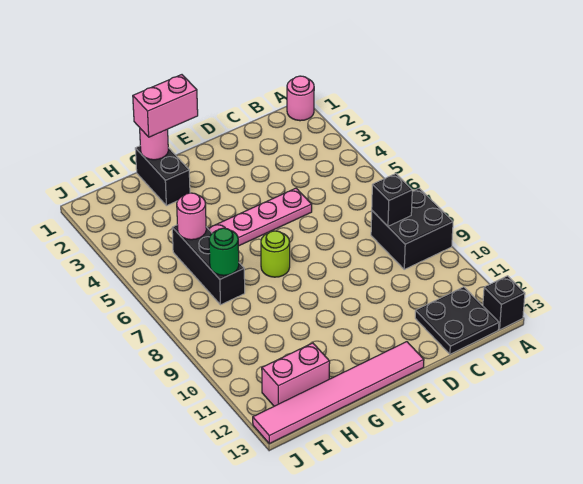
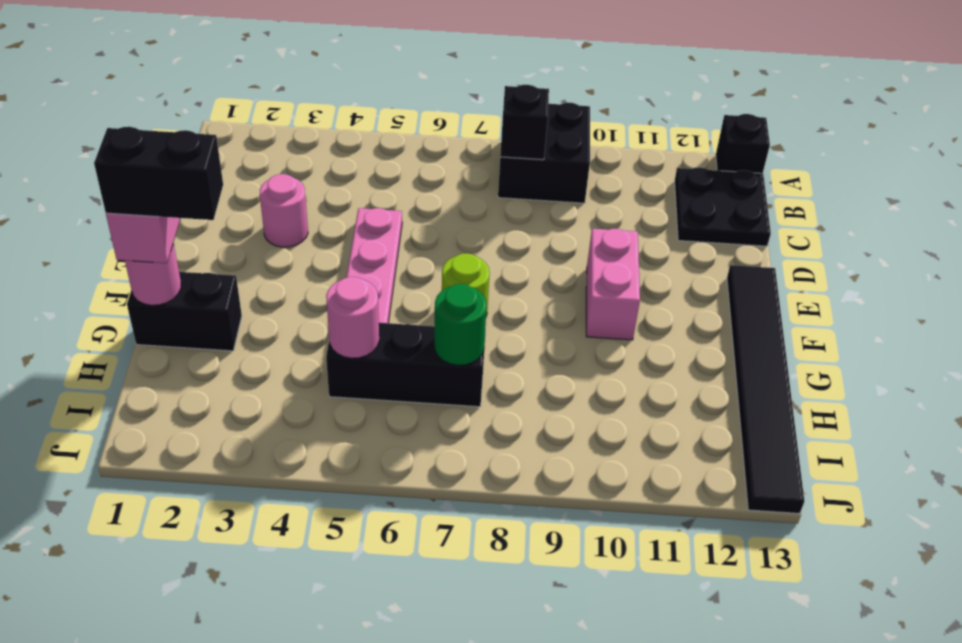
pink round brick A1 level 1 -> pink round brick D3 level 1
pink tile E13:J13 level 1 -> black tile E13:J13 level 1
none -> black brick G1:G2 level 4
pink brick H12:I12 level 1 -> pink brick E10:F10 level 1

